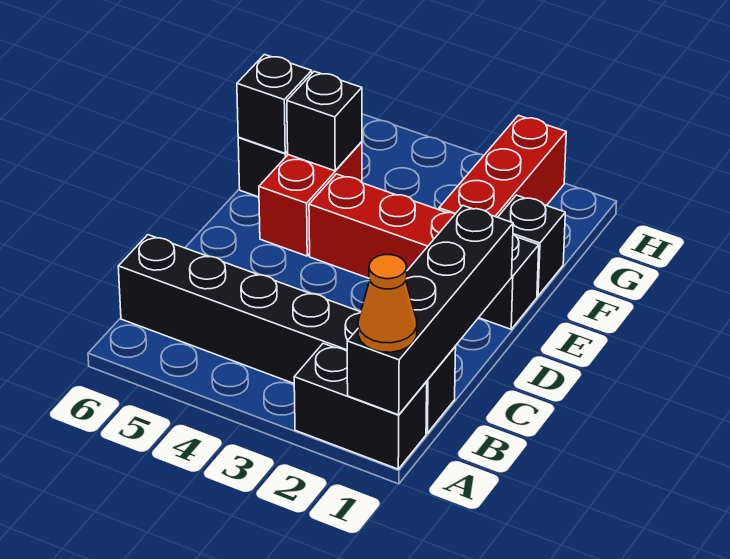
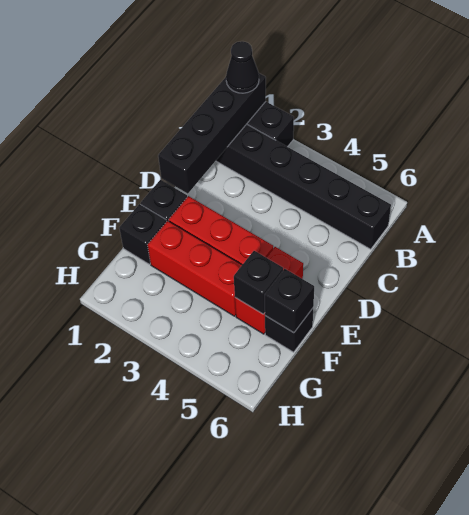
orange cone A1 level 3 -> black cone A1 level 3
red brick F2:H2 level 1 -> red brick F2:F4 level 1

